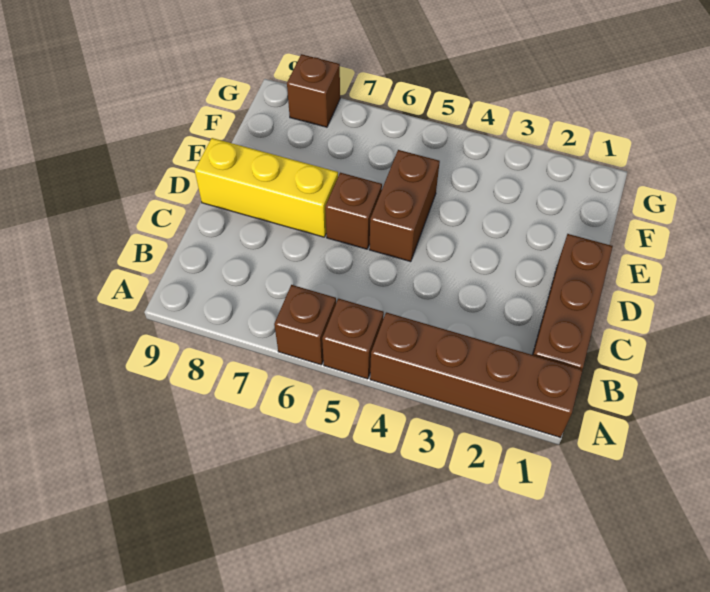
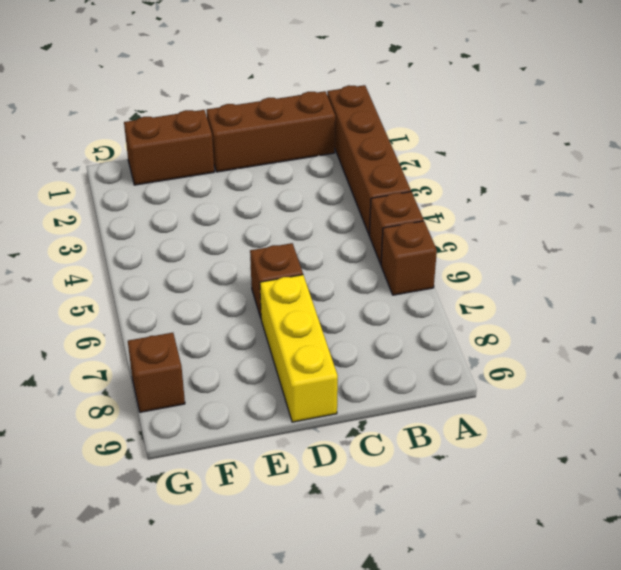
brown brick D5:E5 level 1 -> brown brick E1:F1 level 1

